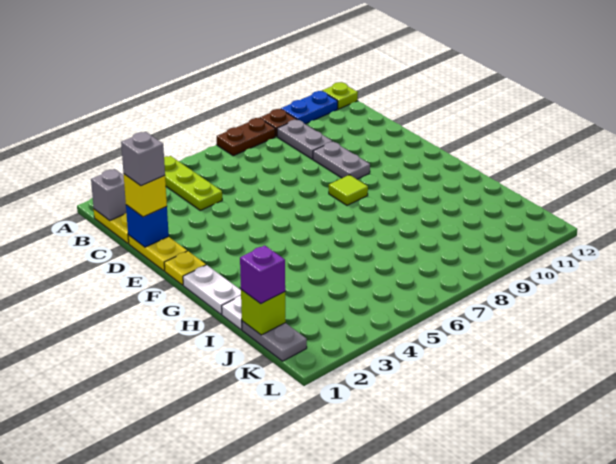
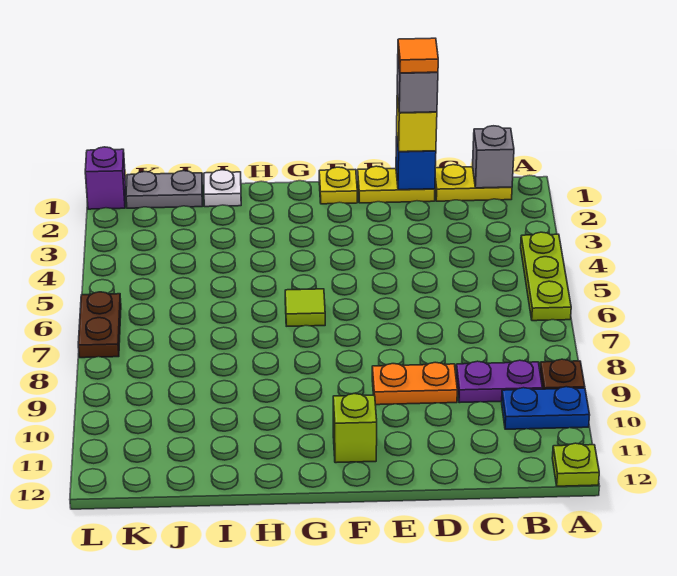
lime plate A4:C4 level 1 -> lime plate A4:A6 level 1
brown plate A7:A8 level 1 -> brown plate L6:L7 level 1
blue plate A10:A11 level 1 -> blue plate A10:B10 level 1
grey plate B9:C9 level 1 -> purple plate B9:C9 level 1
none -> orange tile D1 level 5
grey plate D9:E9 level 1 -> orange plate D9:E9 level 1
lime tile F8 level 1 -> lime tile G6 level 1
white plate G1:H1 level 1 -> none
lime brick J1 level 2 -> lime brick F11 level 1
purple brick J1 level 3 -> purple brick L1 level 1

